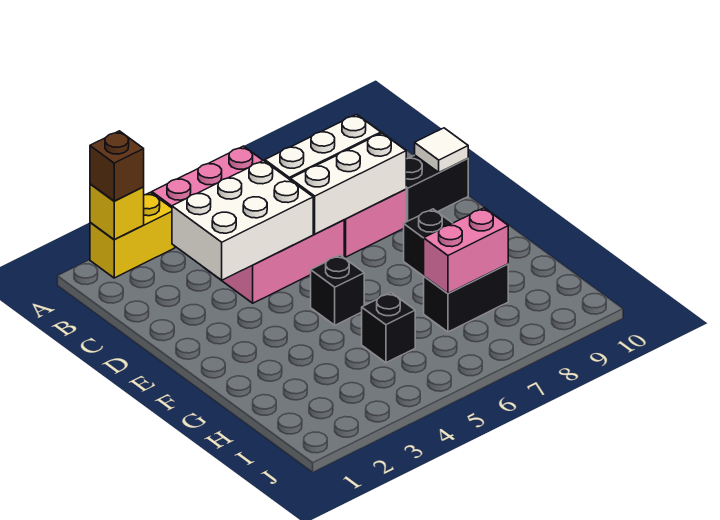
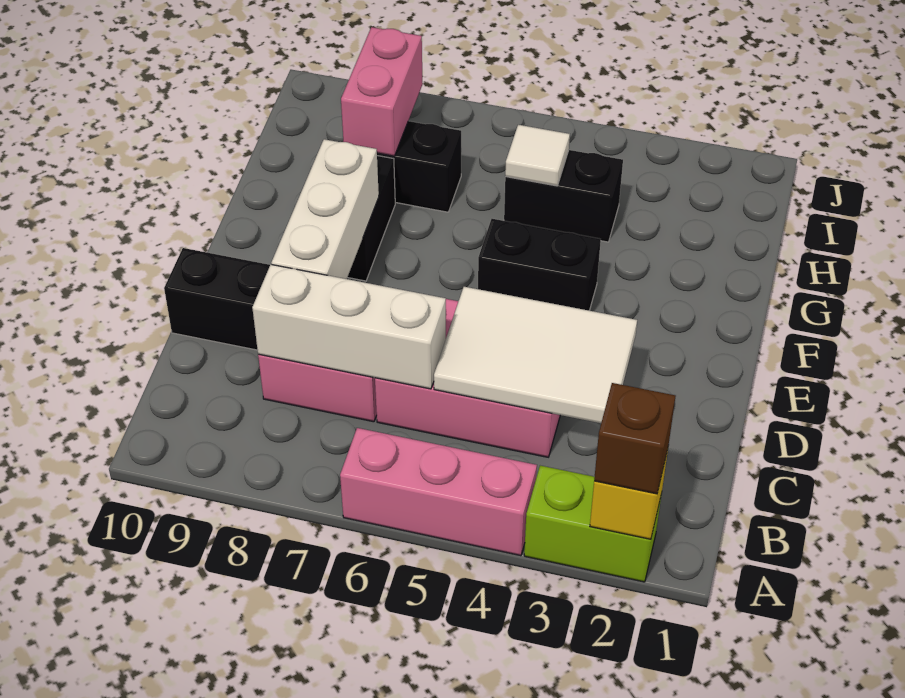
yellow brick A2:A3 level 1 -> lime brick A2:A3 level 1
white brick C3:D5 level 2 -> white tile C3:D5 level 2
white brick D6:D8 level 2 -> white brick D8:F8 level 2
white tile D10 level 2 -> white tile H5 level 2
black brick F5 level 1 -> black brick F4:F5 level 1
black brick H5 level 1 -> black brick H4:H5 level 1
pink brick H7:H8 level 2 -> pink brick H8:I8 level 2

